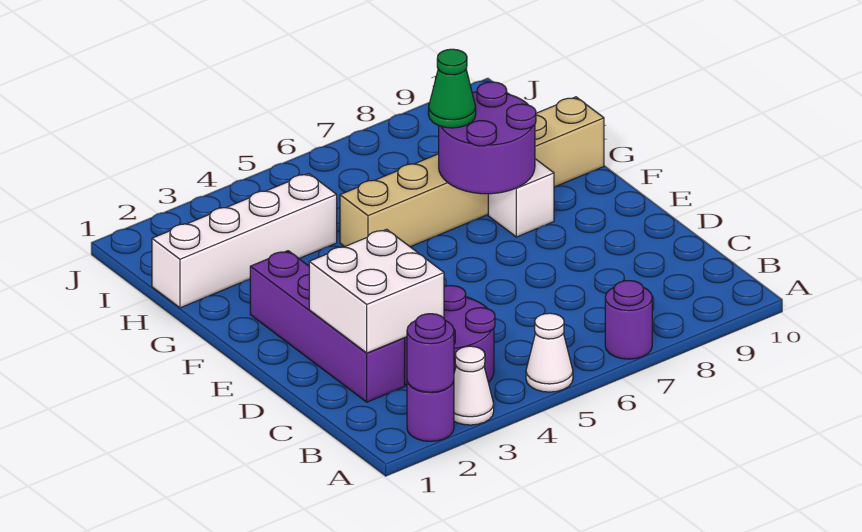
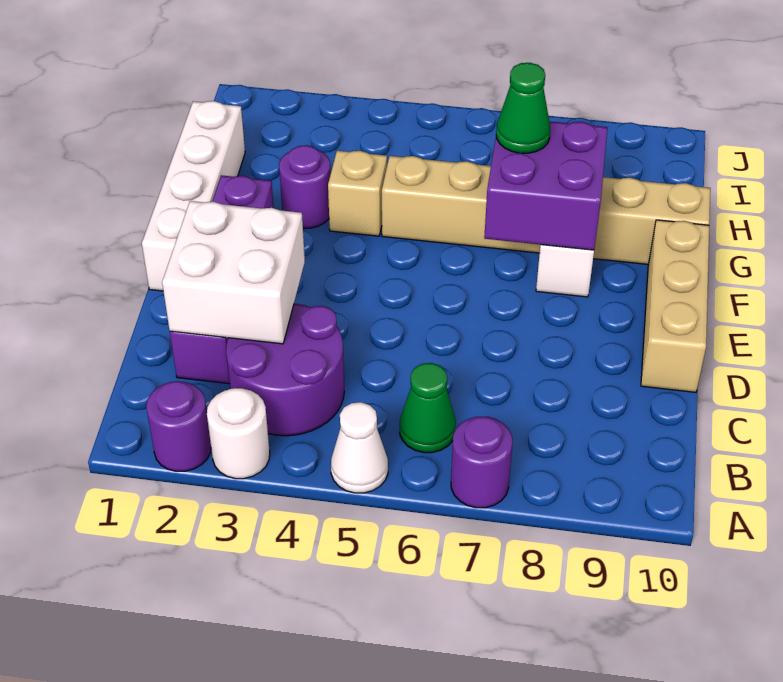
purple round brick A2 level 2 -> purple round brick G3 level 1
white cone A3 level 1 -> white round brick A3 level 1
none -> green cone B6 level 1
none -> tan brick D10:F10 level 1
purple round brick F7:G8 level 2 -> purple brick F7:G8 level 2
none -> tan brick G4 level 1
white brick H1:H4 level 1 -> white brick E1:H1 level 1

